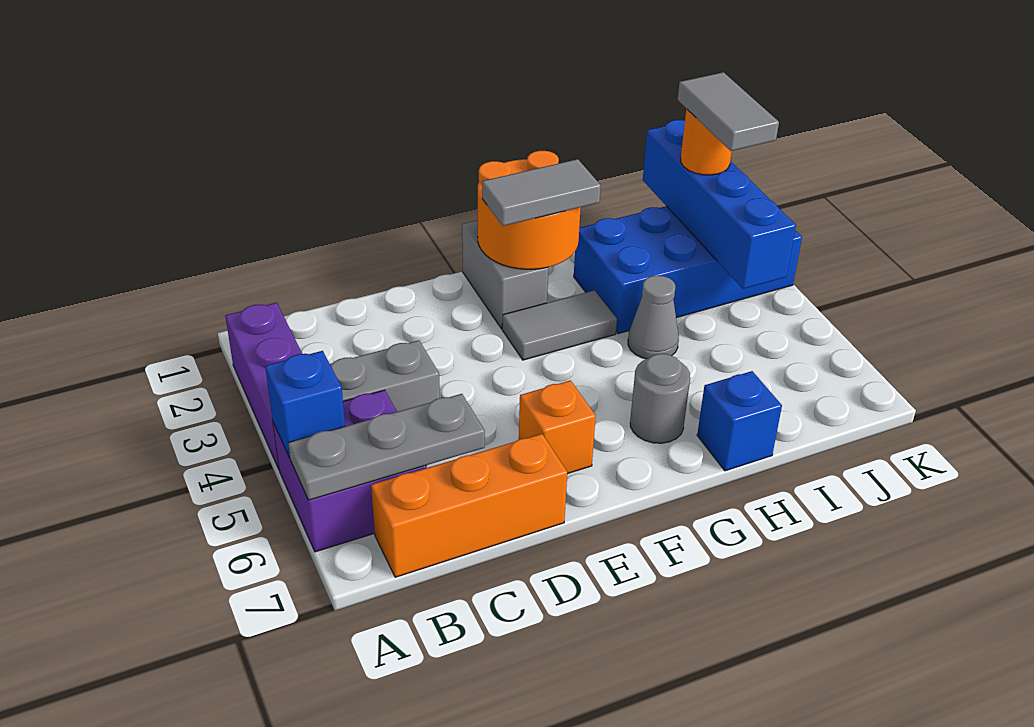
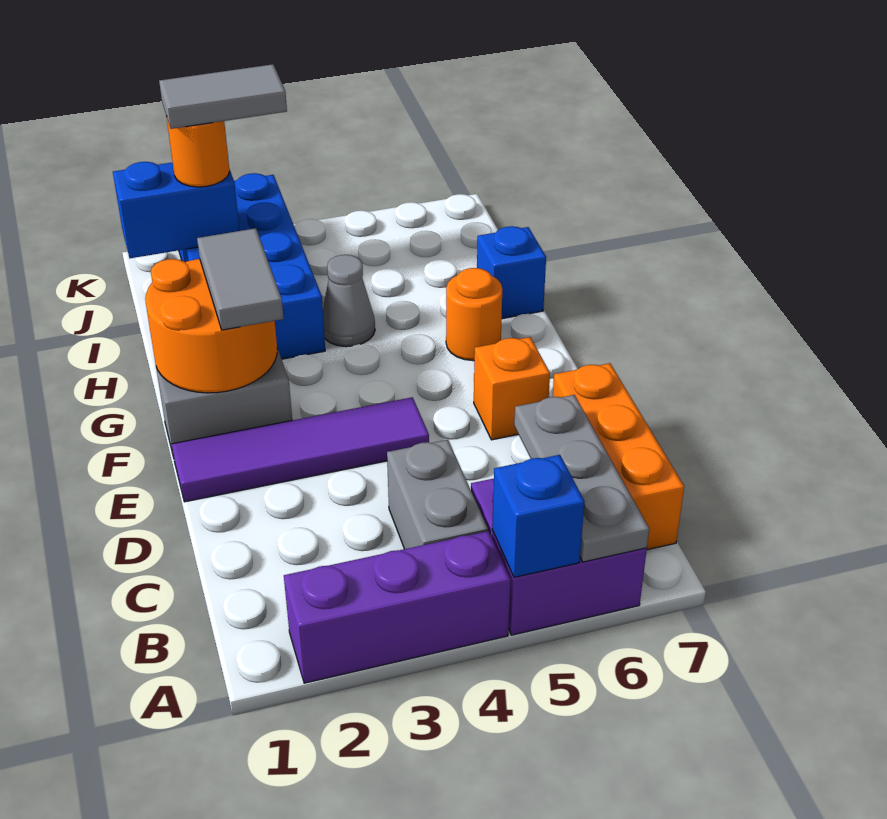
none -> purple tile E1:E4 level 1
grey tile F3:G3 level 1 -> none
grey round brick G6 level 1 -> orange round brick G6 level 1
blue brick J1:J4 level 2 -> blue brick J1:J2 level 2

